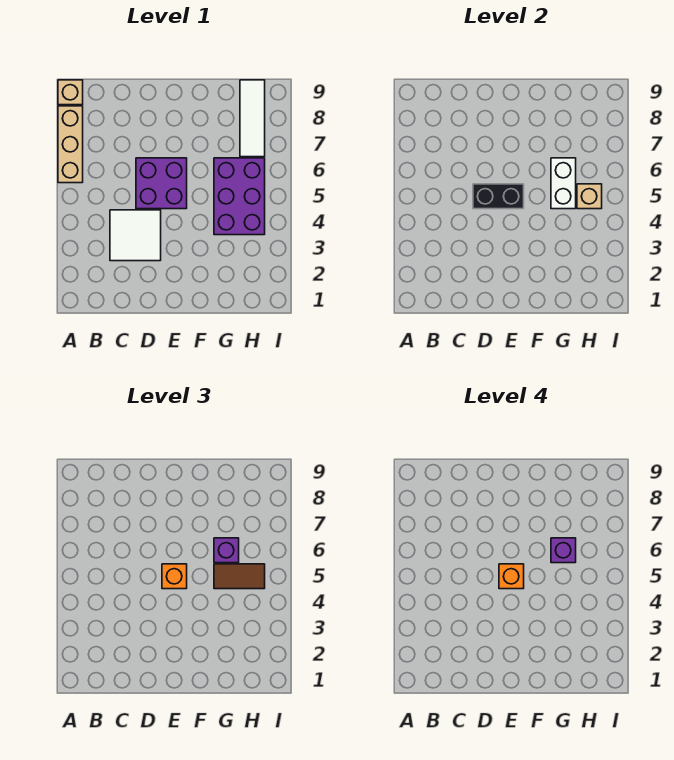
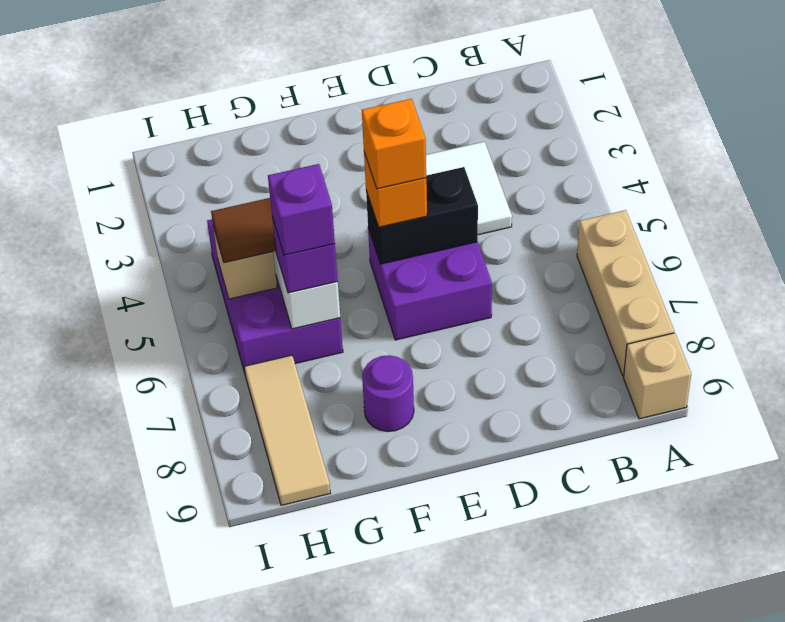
none -> purple round brick F8 level 1
white tile H7:H9 level 1 -> tan tile H7:H9 level 1

